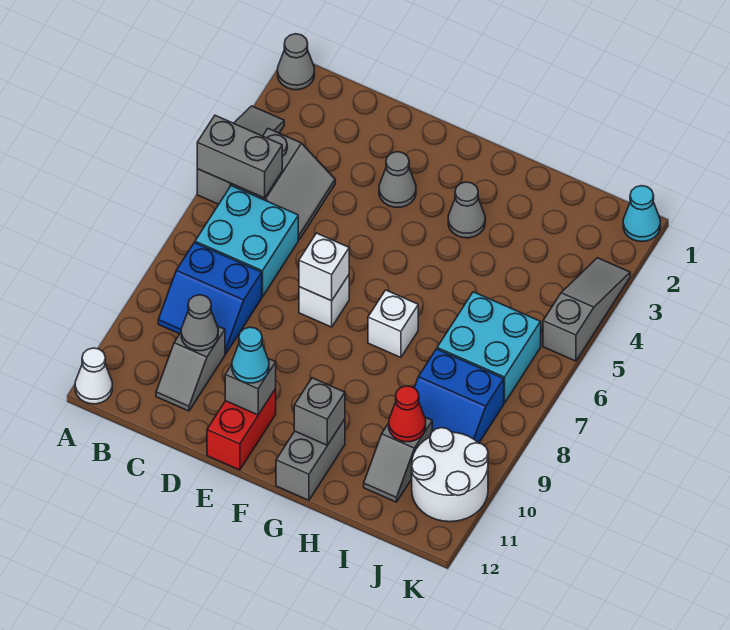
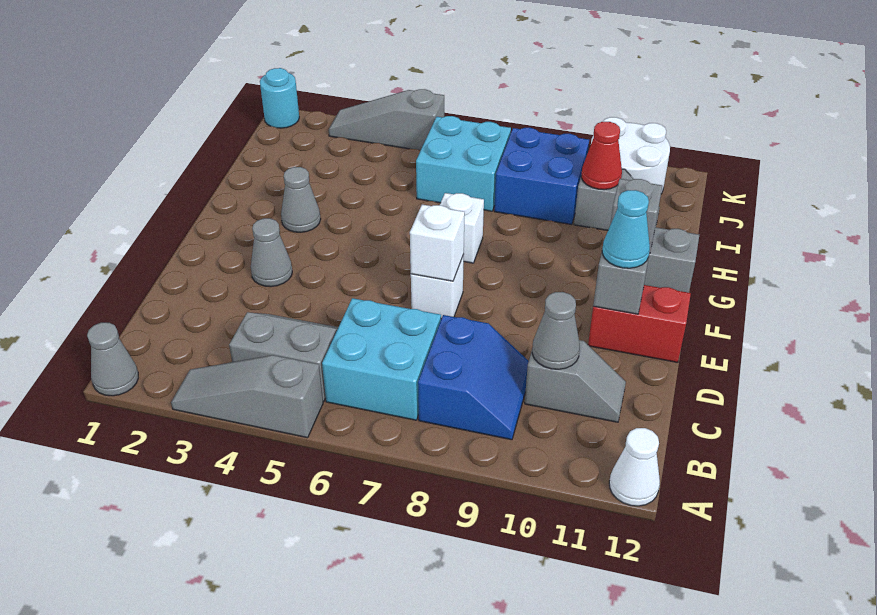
grey brick A5:B5 level 2 -> none
blue slope I8:J9 level 1 top 8 -> blue brick I8:J9 level 1
cyan cone K1 level 1 -> cyan round brick K1 level 1

